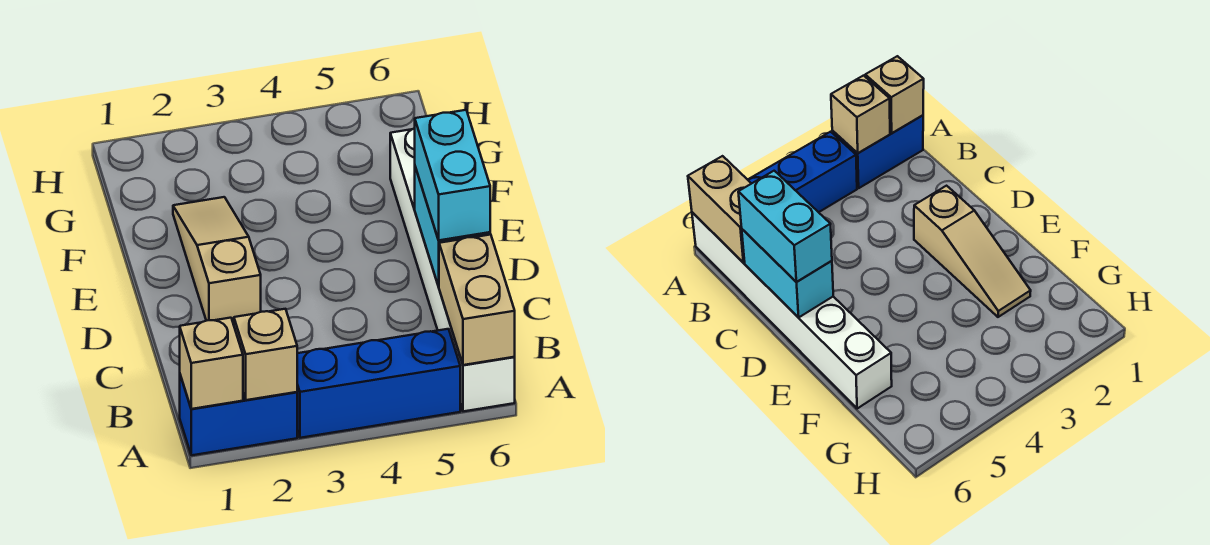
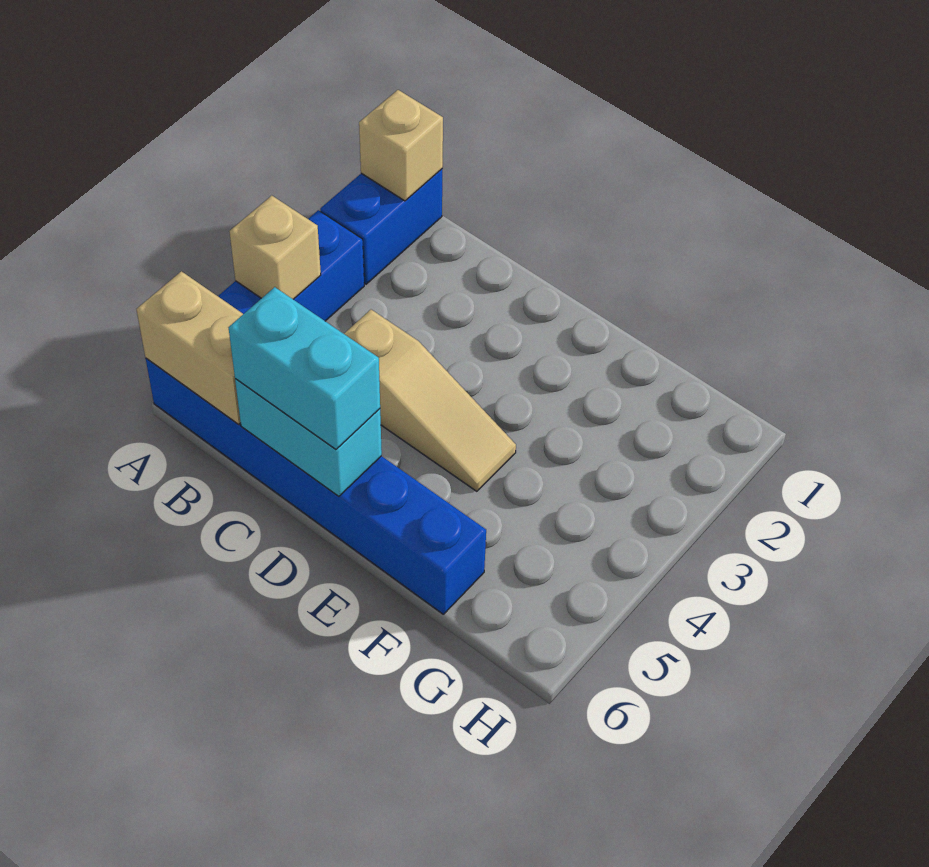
tan brick A2 level 2 -> tan brick A4 level 2
white brick A6:F6 level 1 -> blue brick A6:F6 level 1
tan slope D2:F2 level 1 top D -> tan slope C4:E4 level 1 top C

